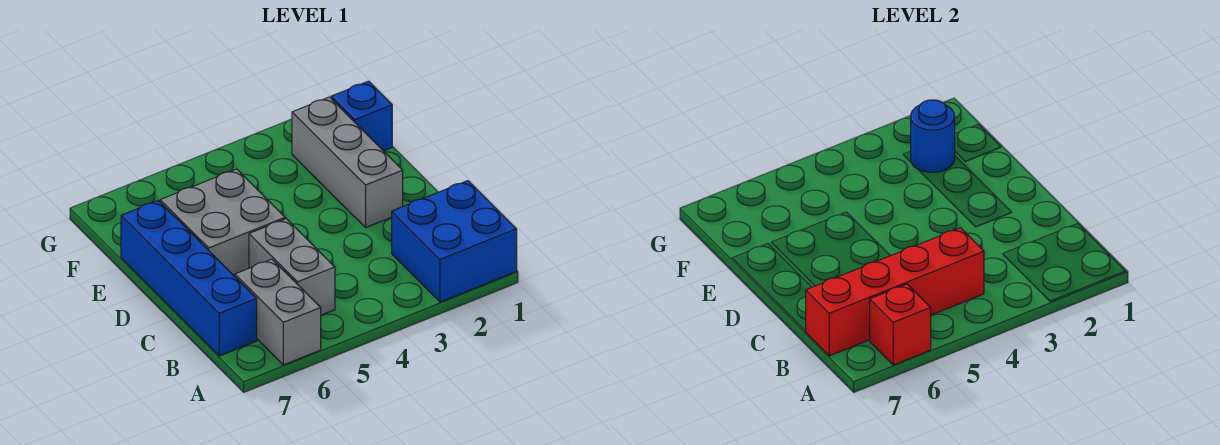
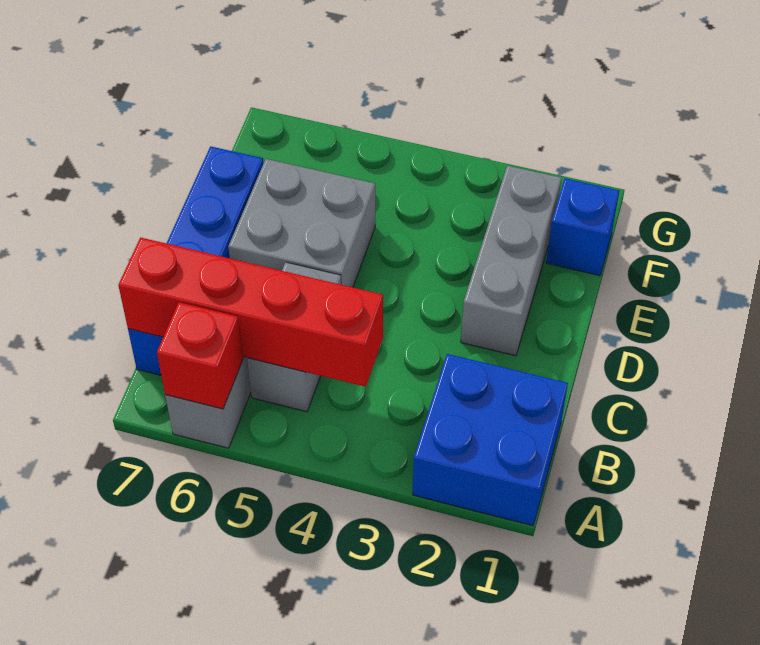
blue round brick F2 level 2 -> none

